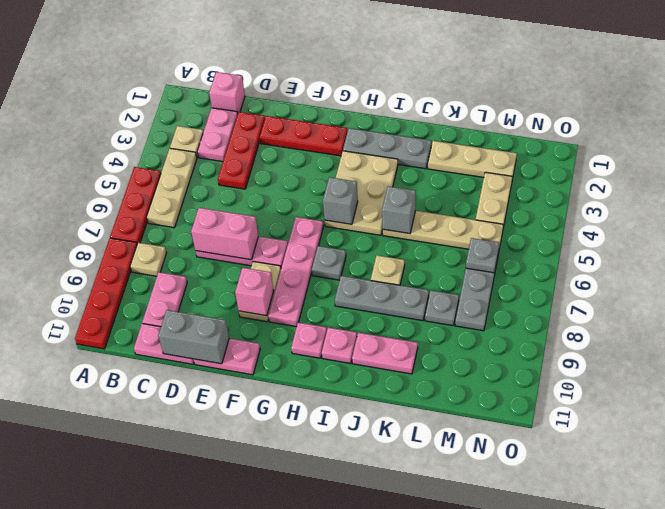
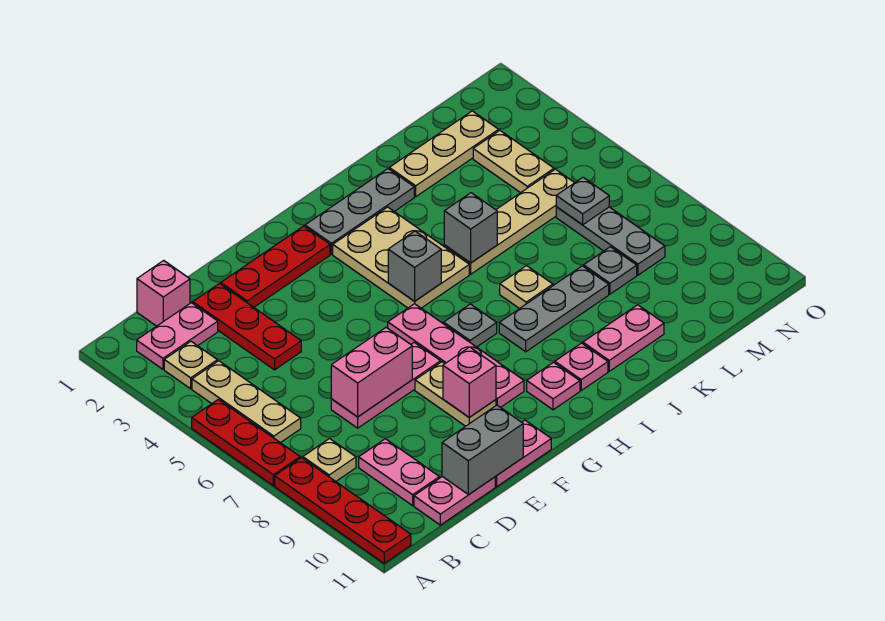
pink plate C2:C3 level 1 -> pink plate B2:C2 level 1

